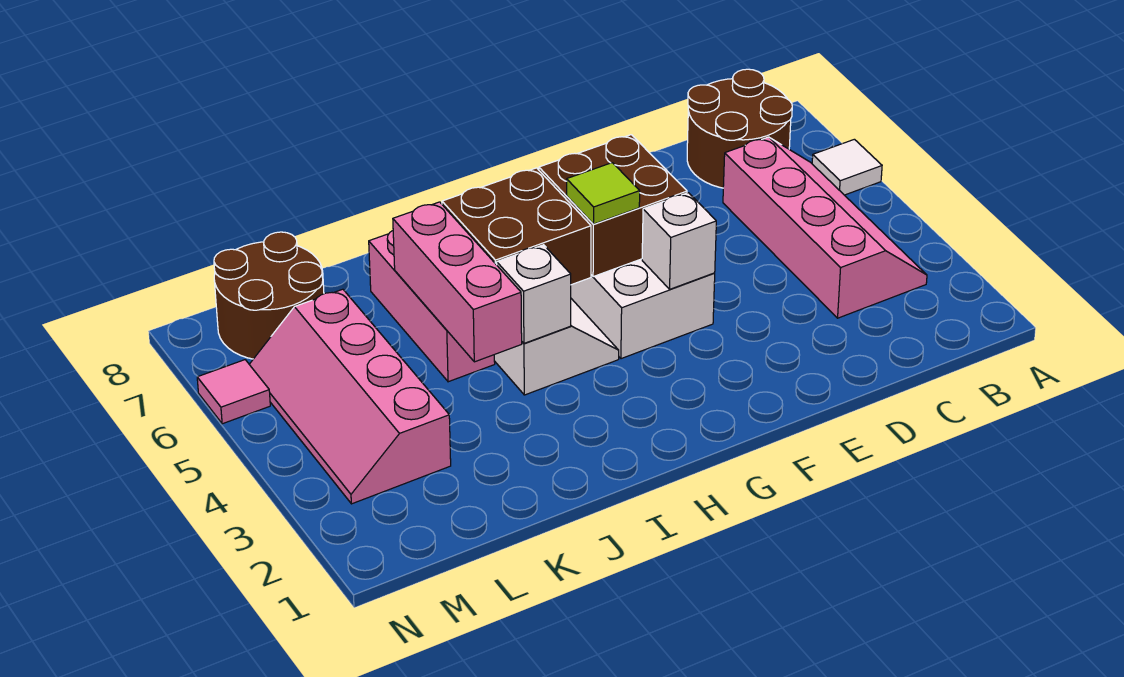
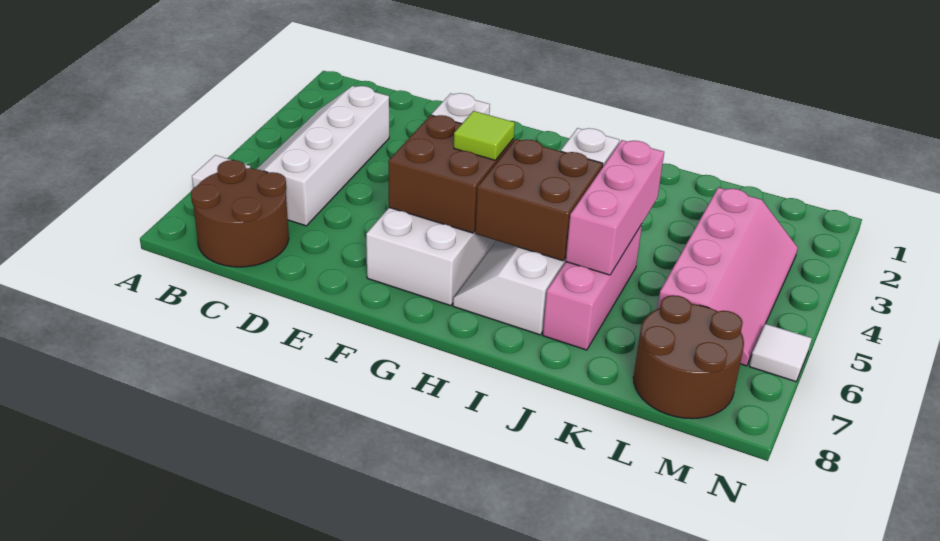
pink slope B3:C6 level 1 top C -> white slope B3:C6 level 1 top C
pink tile N6 level 1 -> white tile N6 level 1

